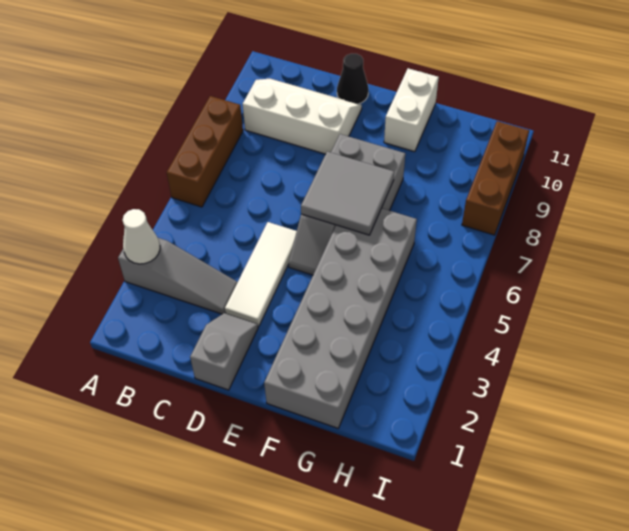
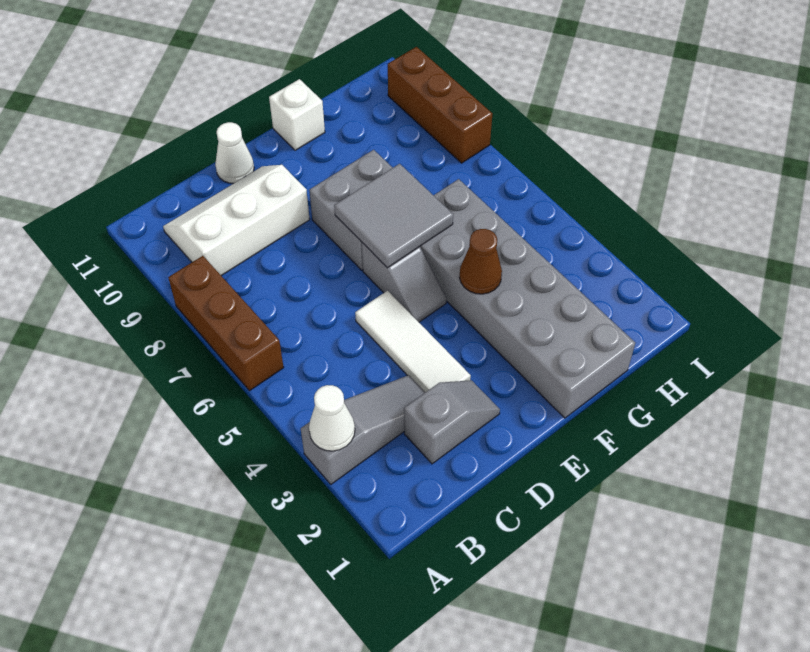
grey slope D1:D2 level 1 top 1 -> grey slope C2:D2 level 1 top C
black cone D11 level 1 -> white cone D11 level 1
none -> brown cone F4 level 2
white brick F10:F11 level 1 -> white brick F11 level 1

